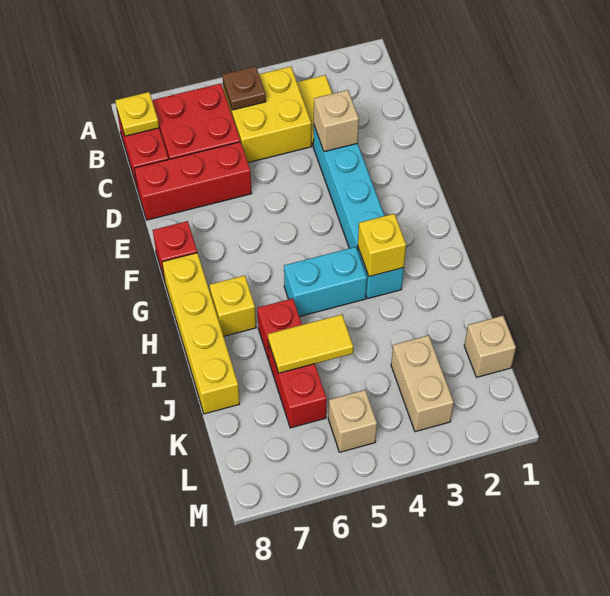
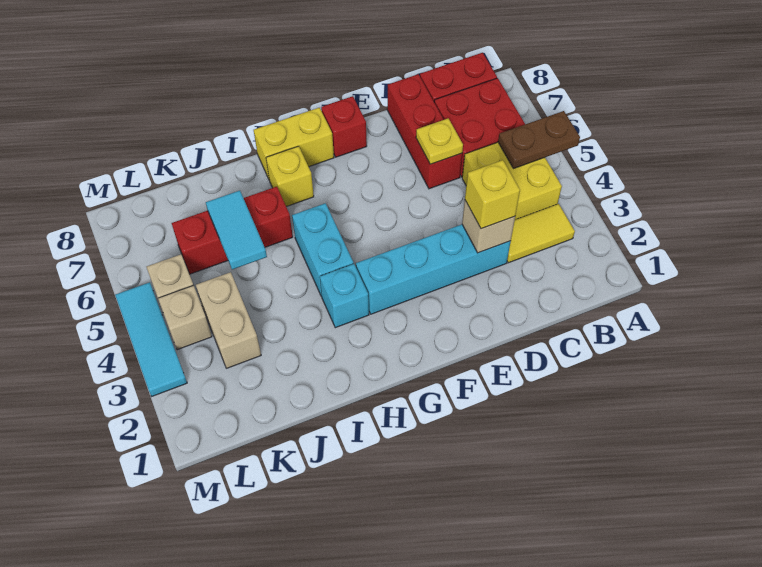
brown plate B5 level 2 -> brown plate A5:B5 level 2
yellow plate B8 level 2 -> yellow plate D6 level 2
yellow brick G8:J8 level 1 -> yellow brick G8:H8 level 1
yellow brick H3 level 2 -> yellow brick D3 level 3
yellow tile J5:J6 level 2 -> cyan tile J5:J6 level 2
tan brick K1 level 1 -> tan brick L4 level 1
tan brick K3:L3 level 1 -> tan brick K3:K4 level 1
none -> cyan tile M3:M5 level 1

